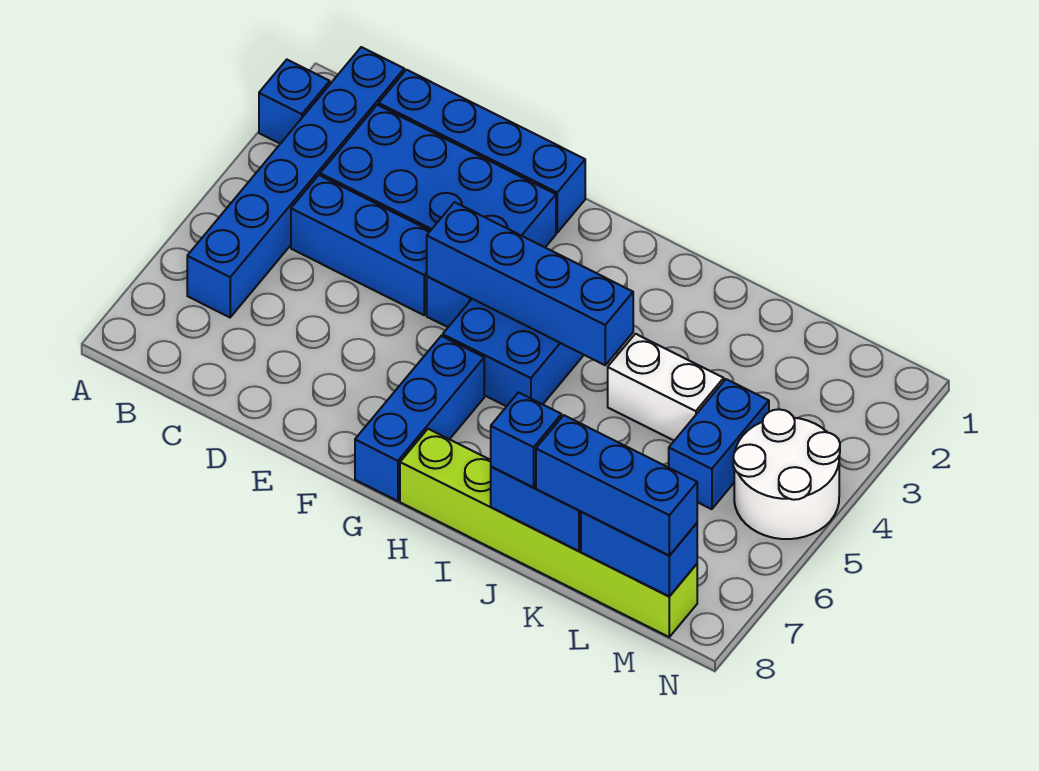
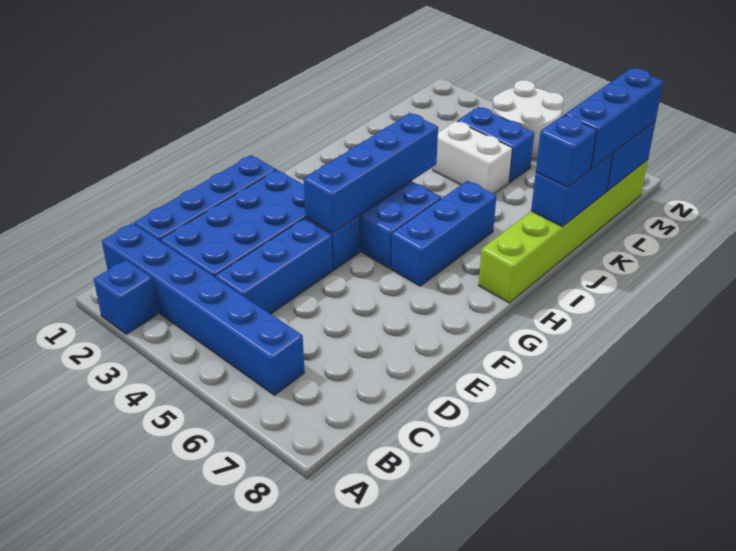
blue brick G6:G8 level 1 -> blue brick G6:I6 level 1
white brick J4:K4 level 1 -> white brick K4:K5 level 1

